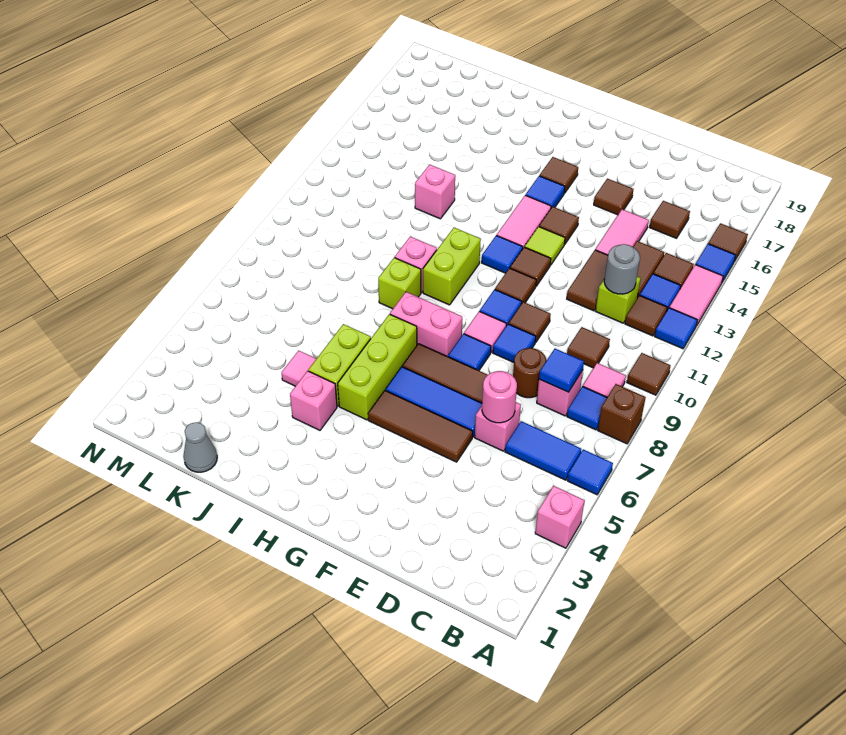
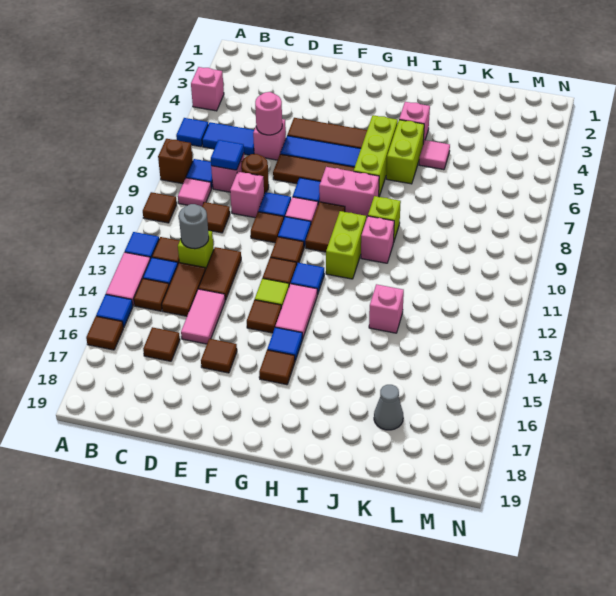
none -> pink brick D9 level 1
none -> brown tile G9:G10 level 1
grey cone K1 level 1 -> grey cone K17 level 1

